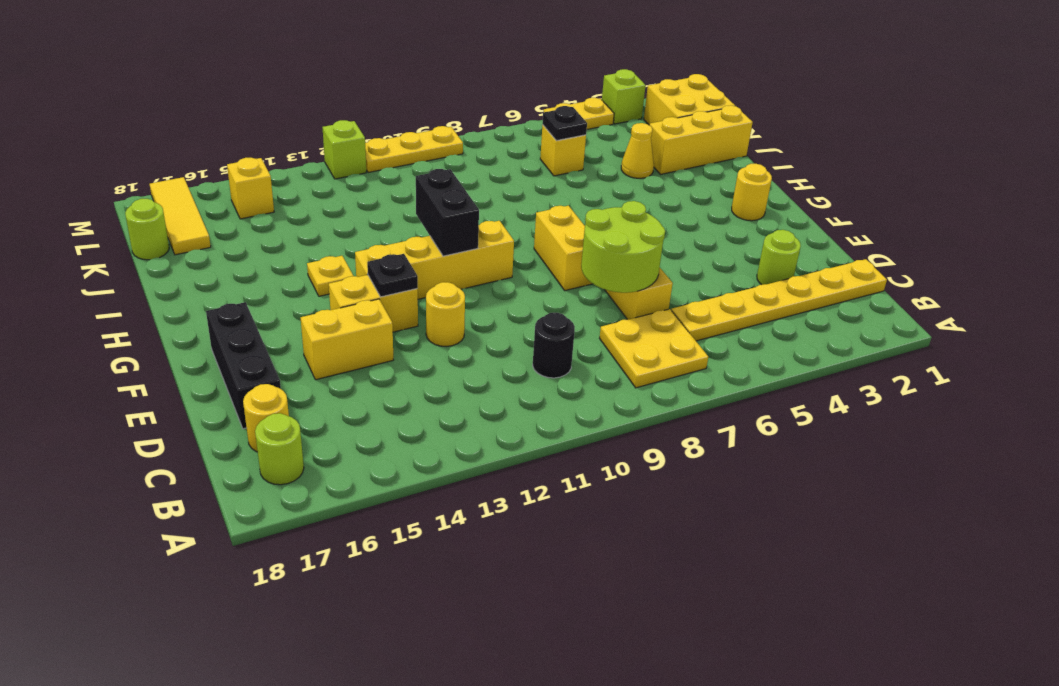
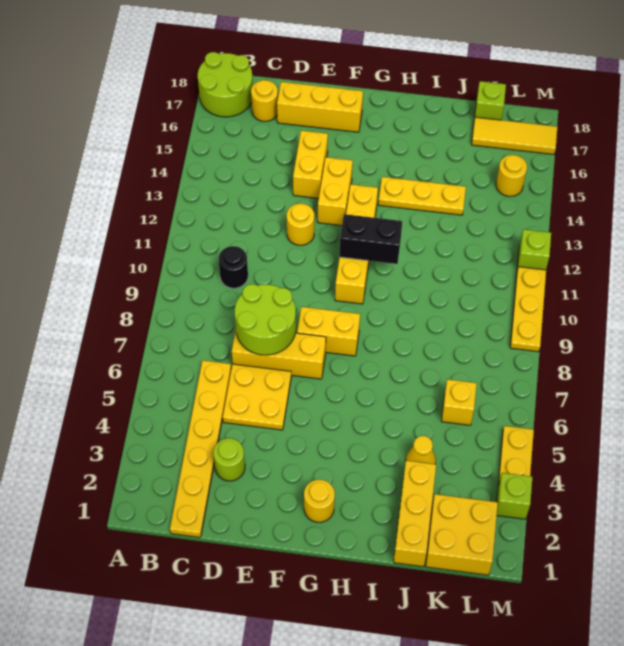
yellow plate B7:C8 level 1 -> yellow plate D5:E6 level 1
lime round brick B17 level 1 -> lime round brick A17:B18 level 1
black brick D17:F17 level 1 -> yellow brick D17:F17 level 1
black plate F13 level 2 -> none
yellow plate H14 level 1 -> yellow plate H14:J14 level 1
black plate K6 level 2 -> none
lime round brick K18 level 1 -> lime brick K18 level 1
yellow brick L15 level 1 -> yellow round brick L15 level 1

